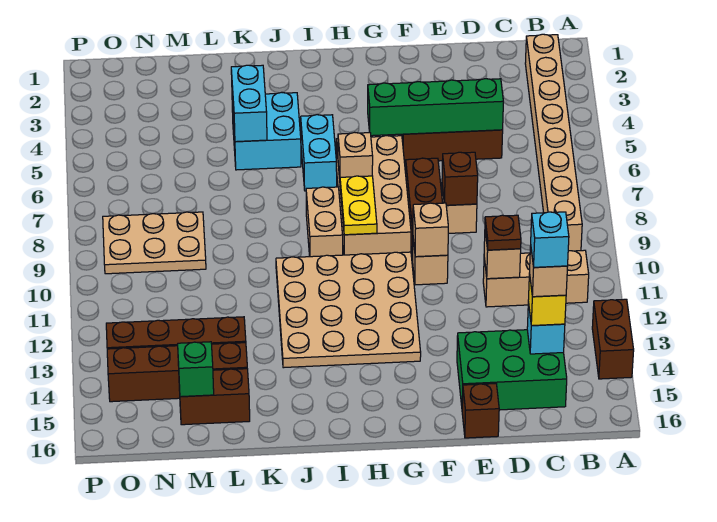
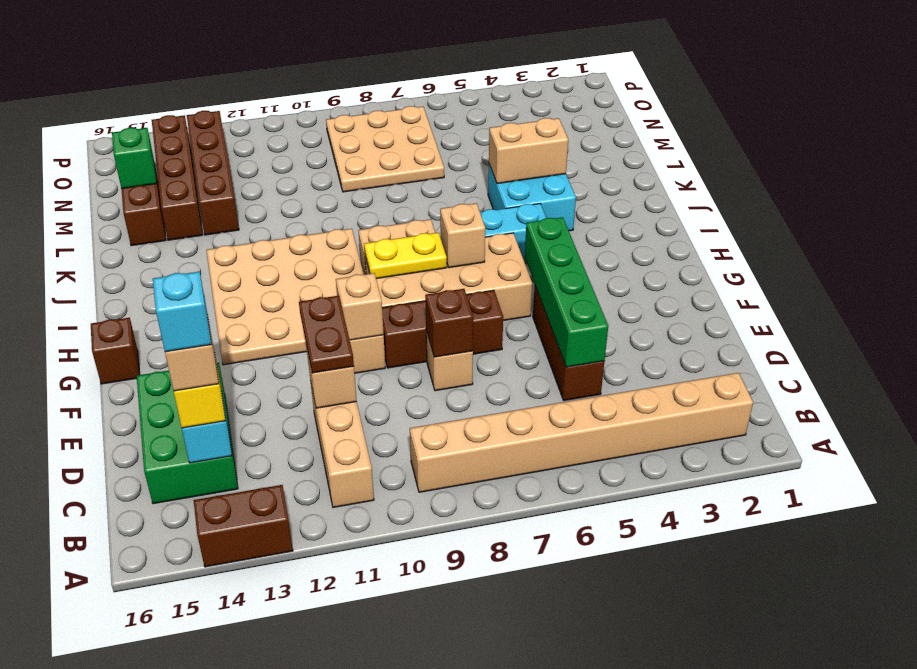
brown plate D11 level 3 -> brown plate D11:E11 level 3
brown brick E16 level 1 -> brown brick G16 level 1
cyan brick K4:K5 level 2 -> tan brick K4:K5 level 2
tan plate M8:O9 level 1 -> tan plate M7:O9 level 1

